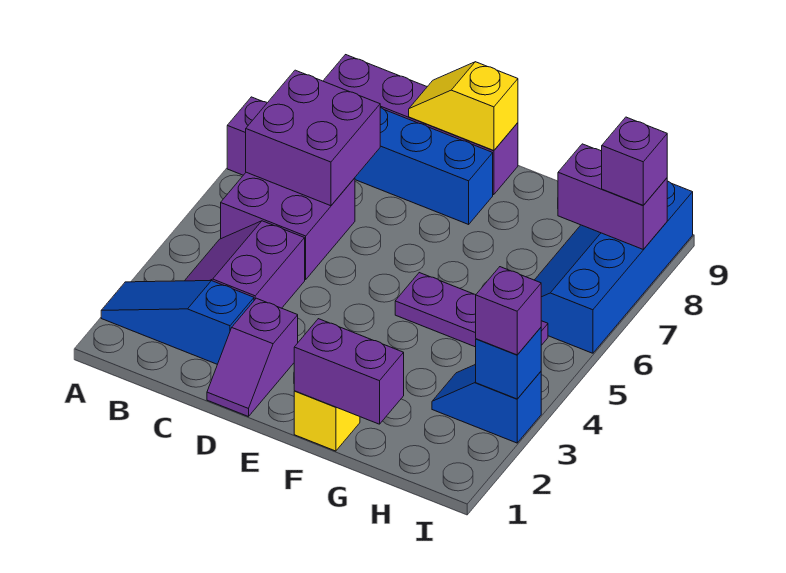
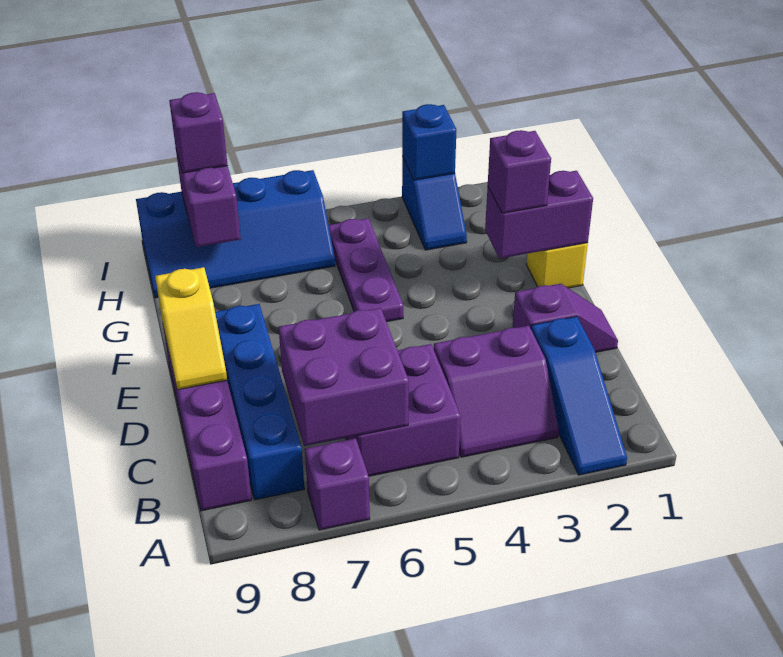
purple brick F1:G1 level 2 -> purple brick F1:F2 level 2
purple brick I3 level 3 -> purple brick F2 level 3

